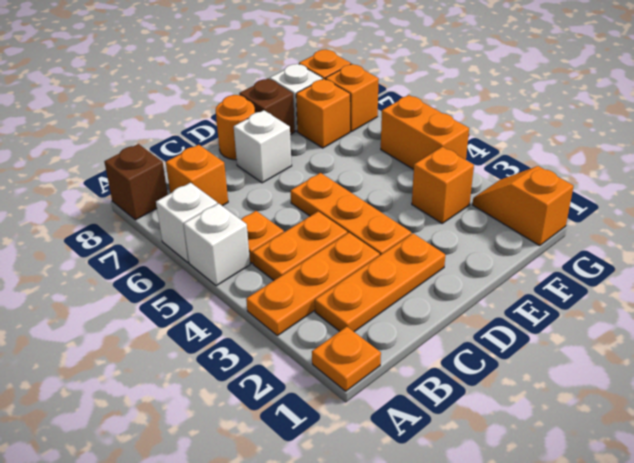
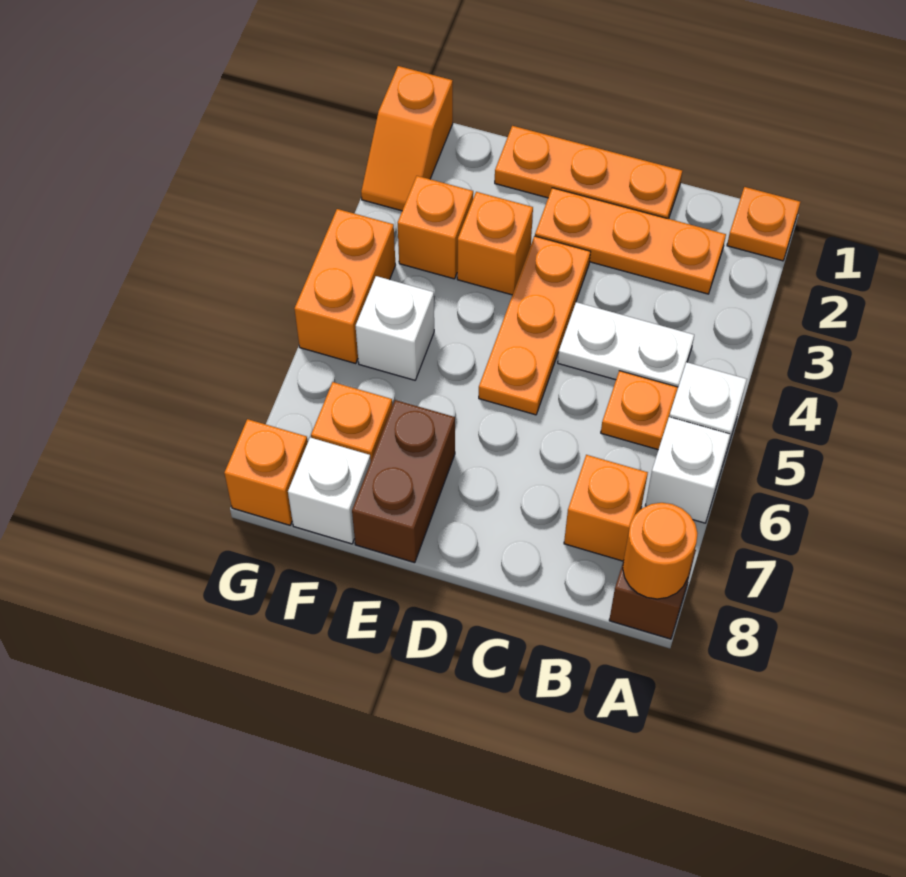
orange plate A3:C3 level 1 -> orange plate C1:E1 level 1
orange plate B4:C4 level 1 -> white plate B4:C4 level 1
white brick D7 level 1 -> white brick F5 level 1
orange round brick D8 level 1 -> orange round brick A8 level 2
brown brick E8 level 1 -> brown brick E7:E8 level 1
orange brick G7 level 1 -> orange brick E3 level 1

